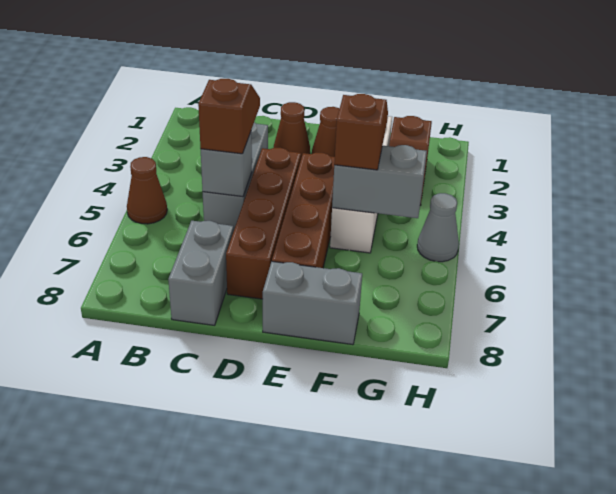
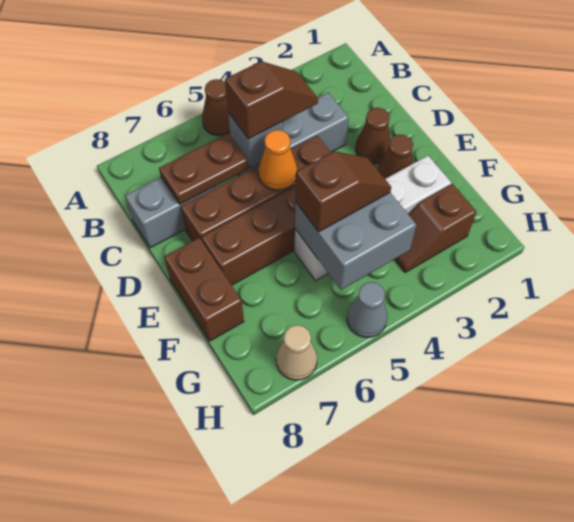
none -> brown plate C6:C7 level 2
none -> orange cone D5 level 2
grey brick E8:F8 level 1 -> brown brick E8:F8 level 1
grey brick F5:G5 level 2 -> grey brick F4:G5 level 2
none -> tan cone H7 level 1

